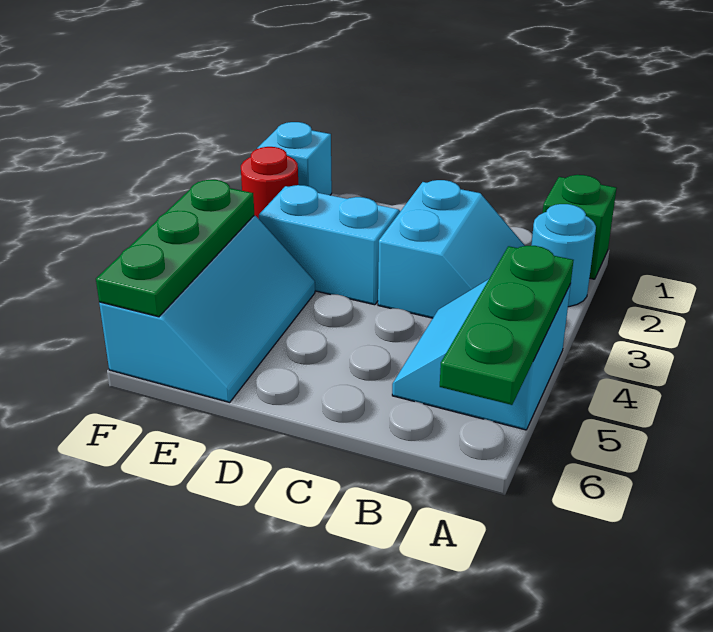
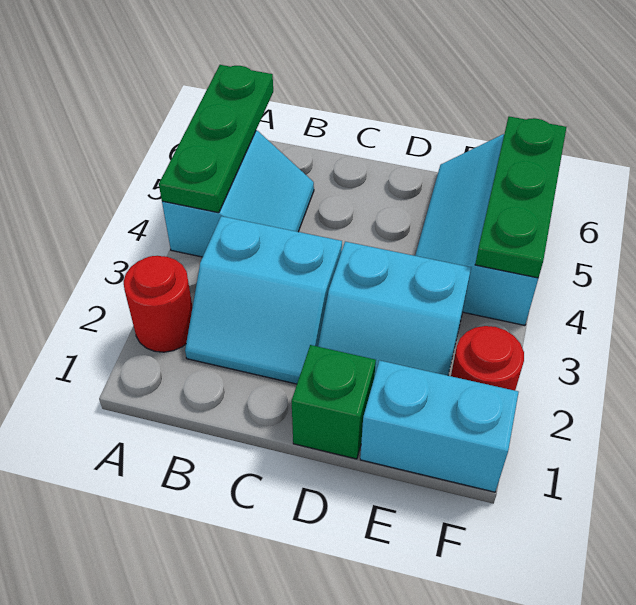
green brick A1 level 1 -> green brick D1 level 1
cyan round brick A2 level 1 -> red round brick A2 level 1
cyan slope B2:C3 level 1 top C -> cyan slope B2:C3 level 1 top 3
cyan brick F1 level 1 -> cyan brick E1:F1 level 1

